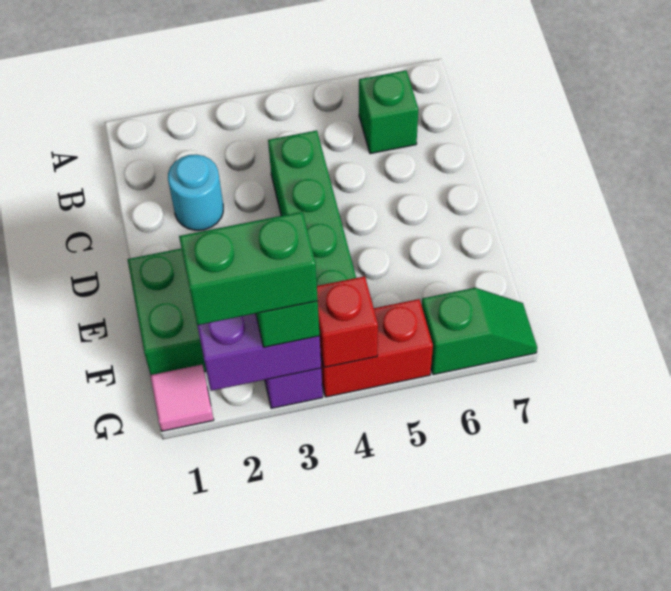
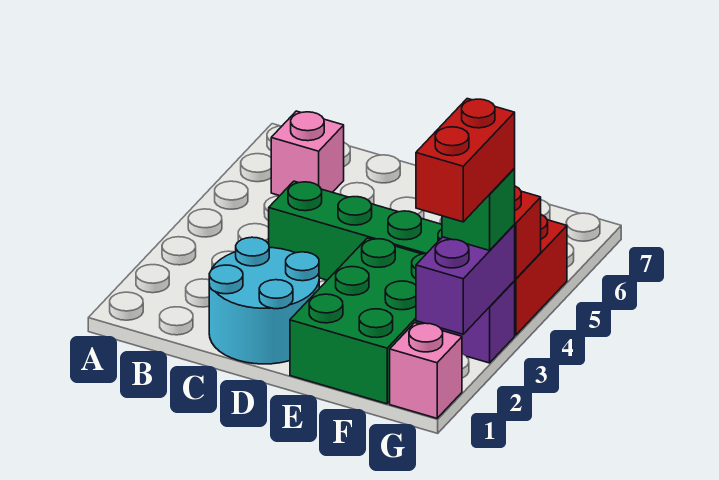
green brick B6 level 1 -> pink brick B6 level 1
cyan round brick C2 level 1 -> cyan round brick C1:D2 level 1
pink tile G1 level 1 -> pink brick G1 level 1
green brick G2:G3 level 4 -> red brick G2:G3 level 4
green slope G6:G7 level 1 top 6 -> none

